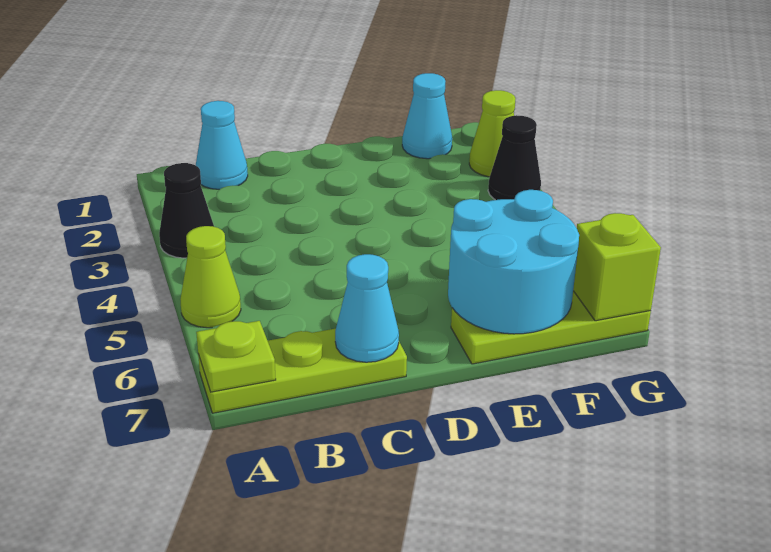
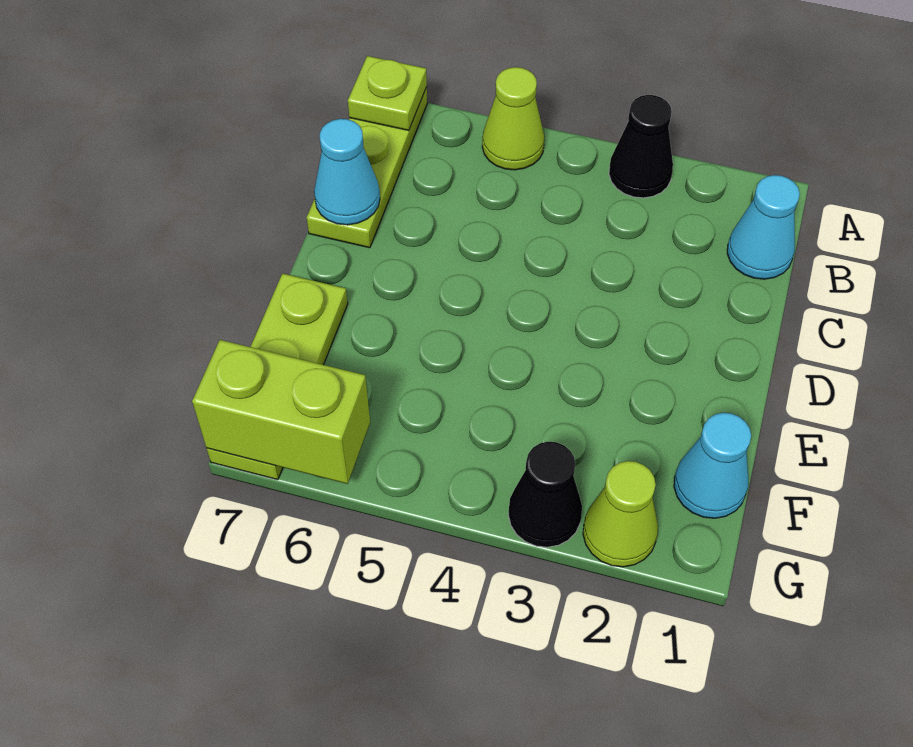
cyan round brick E6:F7 level 2 -> none
lime brick G7 level 2 -> lime brick G6:G7 level 2

